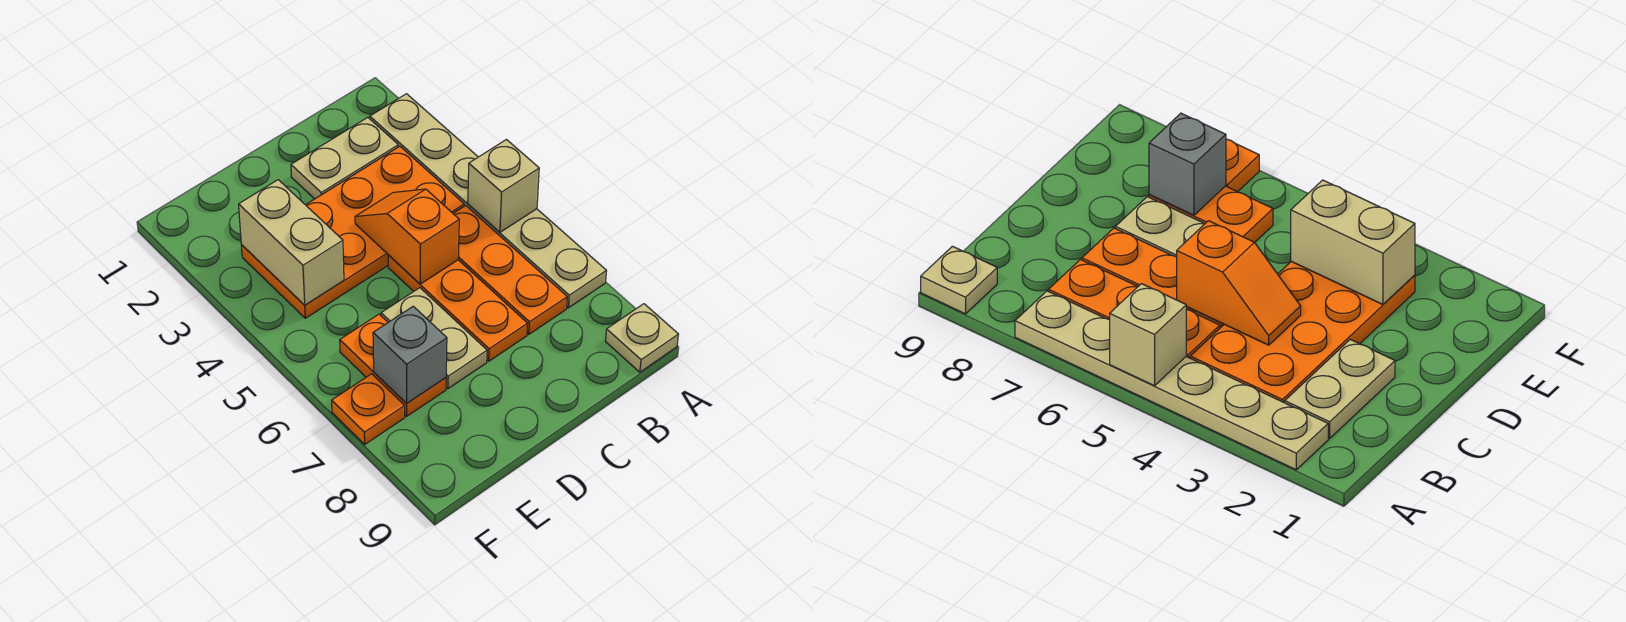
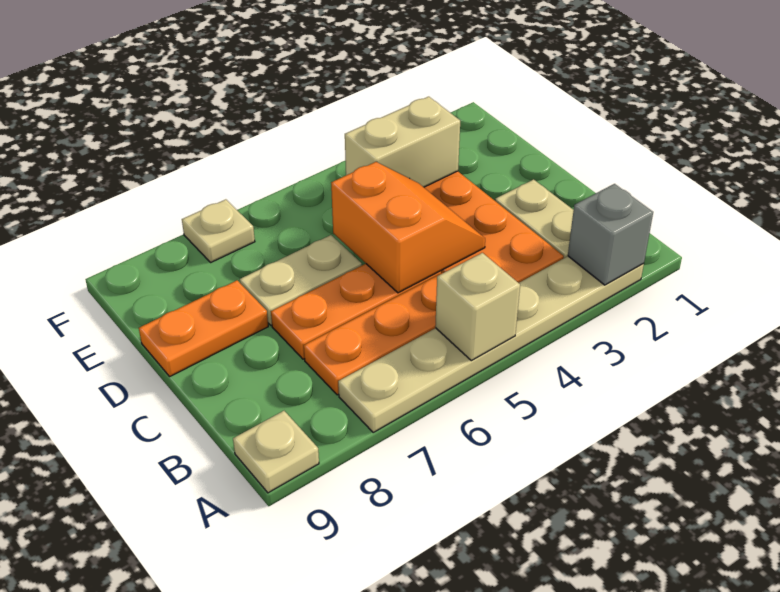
orange slope C4:C5 level 2 top 5 -> orange slope C4:D5 level 2 top 5
orange plate E6:E7 level 1 -> orange plate D8:D9 level 1
grey brick E7 level 2 -> grey brick A2 level 2
orange plate F7 level 1 -> tan plate F7 level 1

